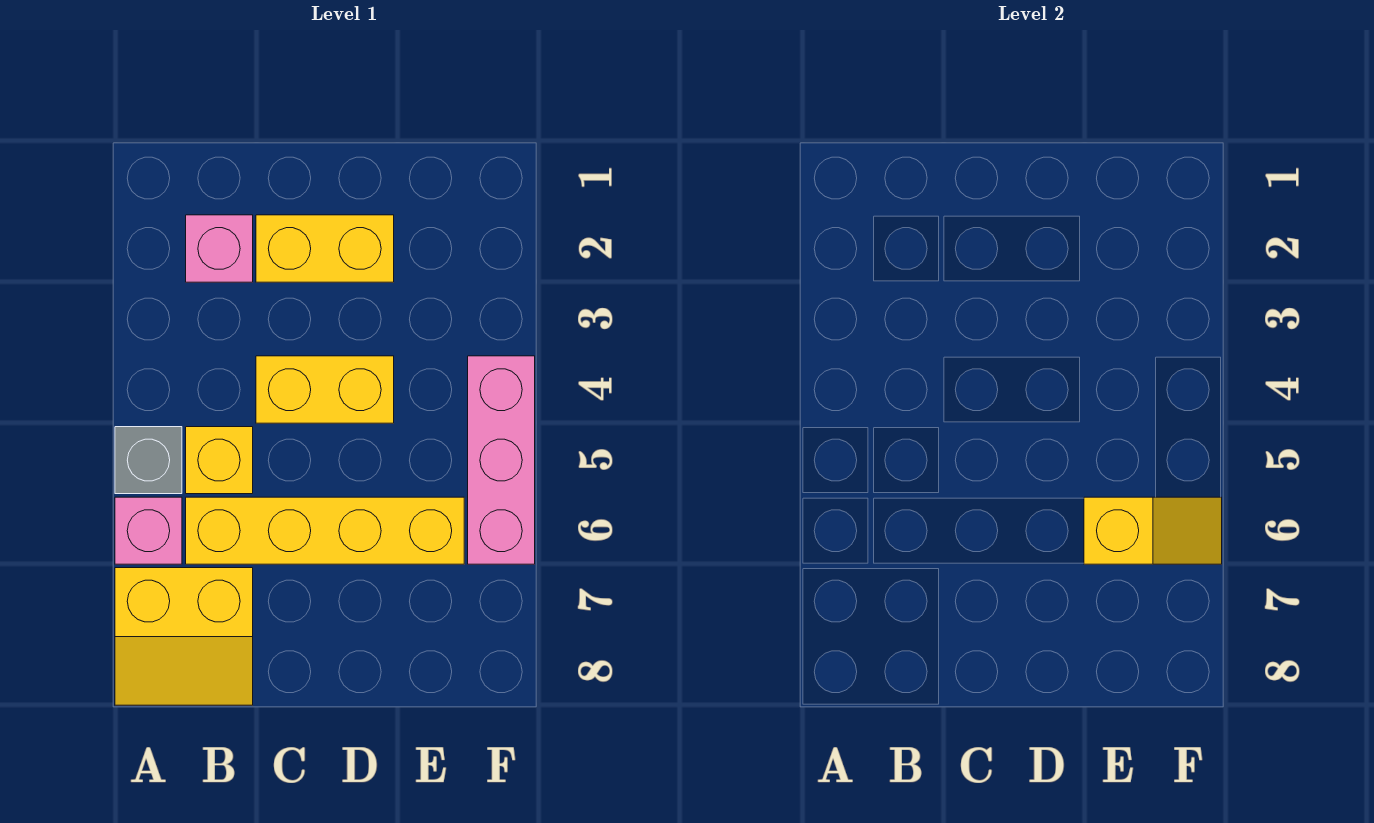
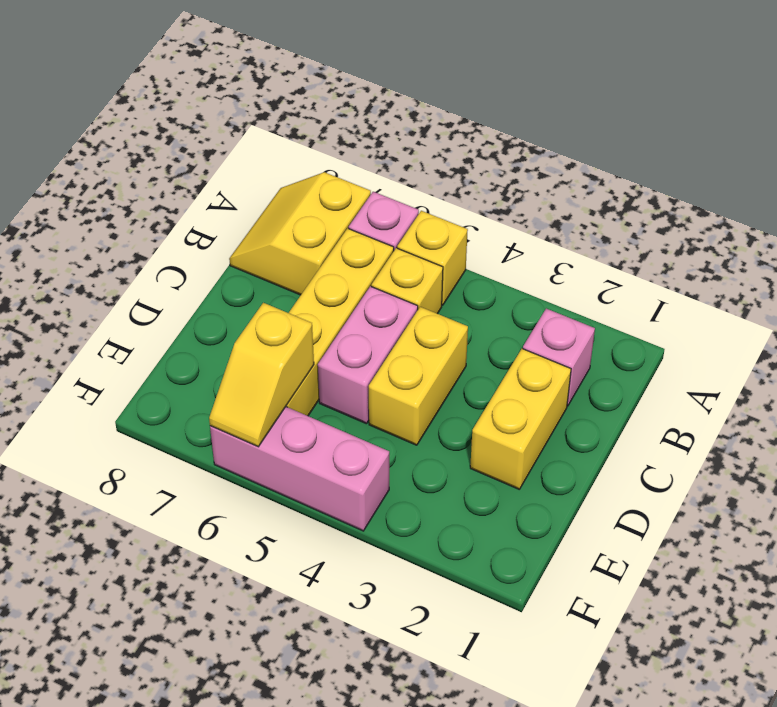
grey brick A5 level 1 -> yellow brick A5 level 1
none -> pink brick C5:D5 level 1

